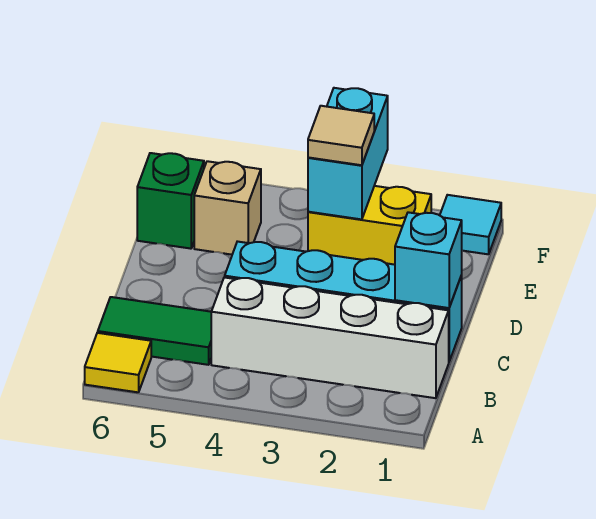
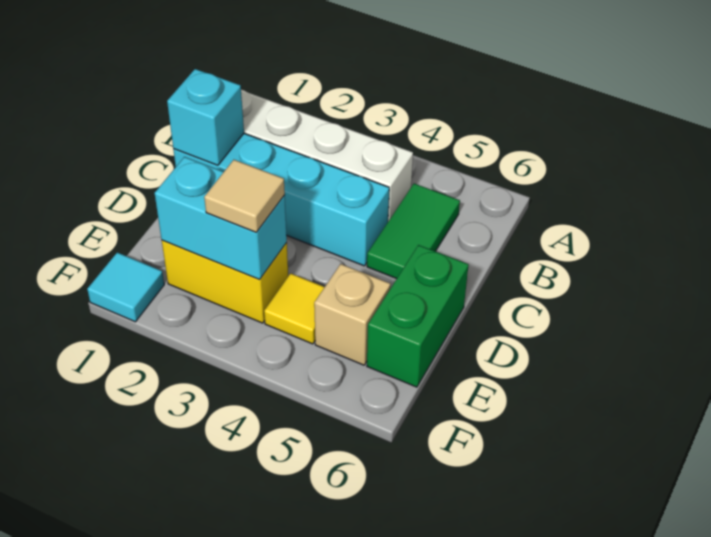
yellow tile A6 level 1 -> yellow tile E4 level 1
green tile B5:B6 level 1 -> green tile B5:C5 level 1
cyan brick E3:F3 level 2 -> cyan brick E2:E3 level 2
green brick E6 level 1 -> green brick D6:E6 level 1

